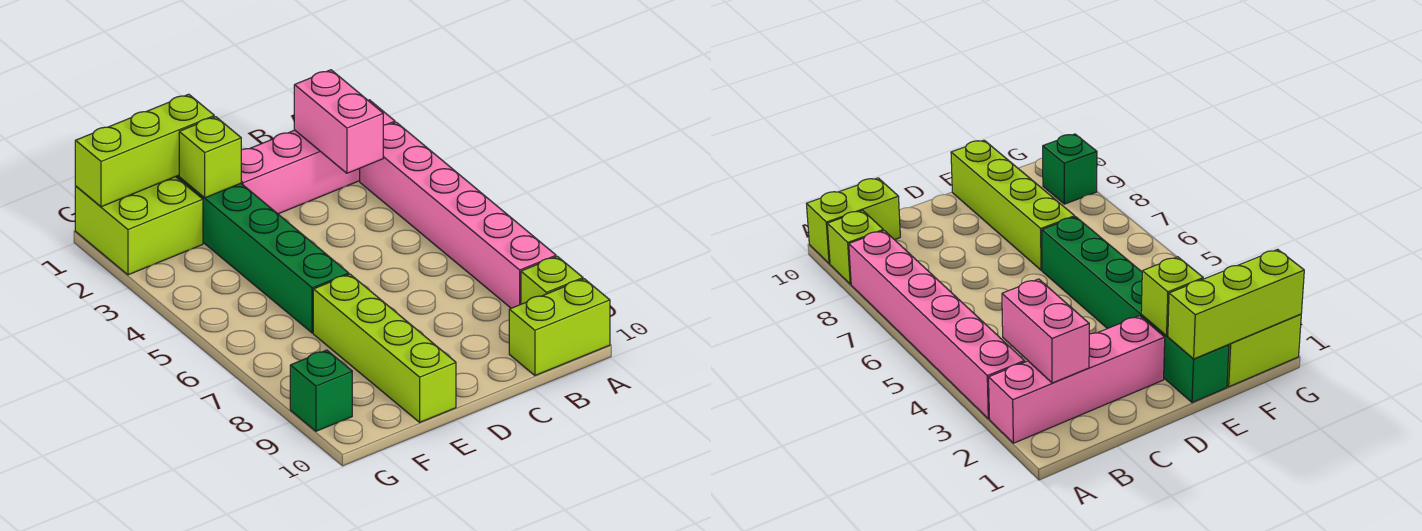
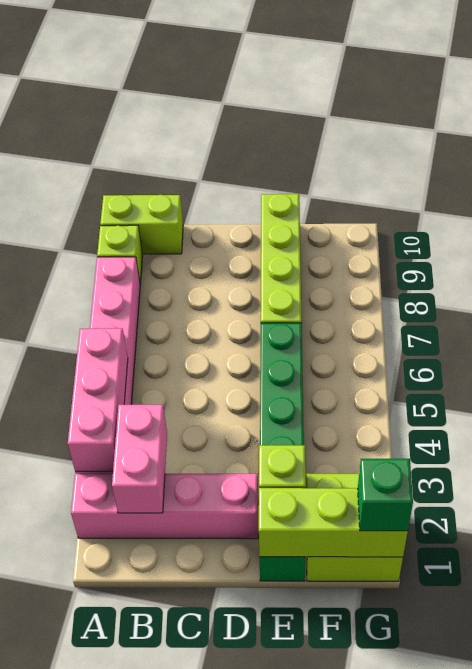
none -> pink brick A3:A5 level 2
green brick G9 level 1 -> green brick G1 level 3

